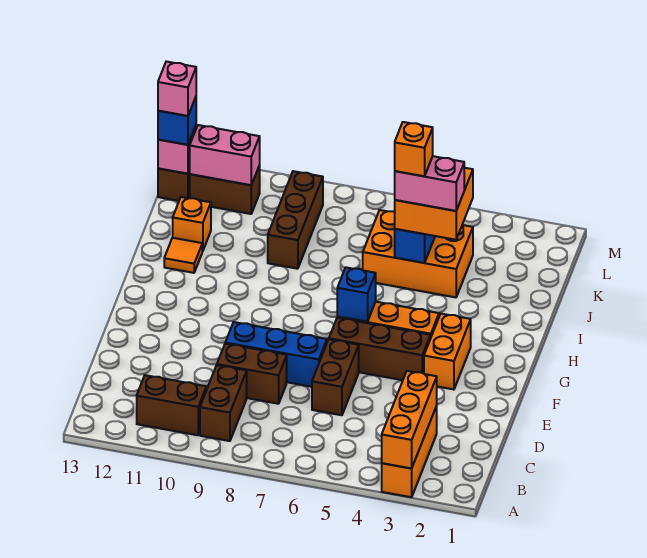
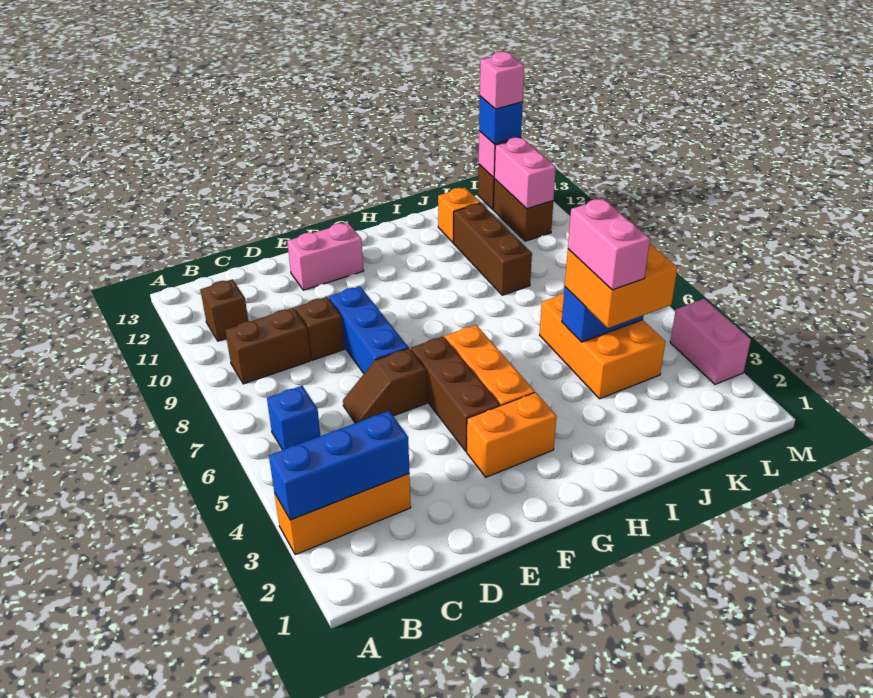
orange brick A3:C3 level 2 -> blue brick A3:C3 level 2
brown brick B10:B11 level 1 -> brown brick B11 level 1
brown brick D6:E6 level 1 -> brown slope D6:E6 level 1 top E
brown brick D8:D9 level 1 -> brown brick D9 level 1
none -> pink brick E12:F12 level 1
blue brick G6 level 2 -> blue brick B6 level 1
orange tile I12 level 1 -> none
orange brick J5 level 5 -> none
brown brick J9:L9 level 1 -> brown brick J9:J11 level 1
none -> pink brick M3:M4 level 1

